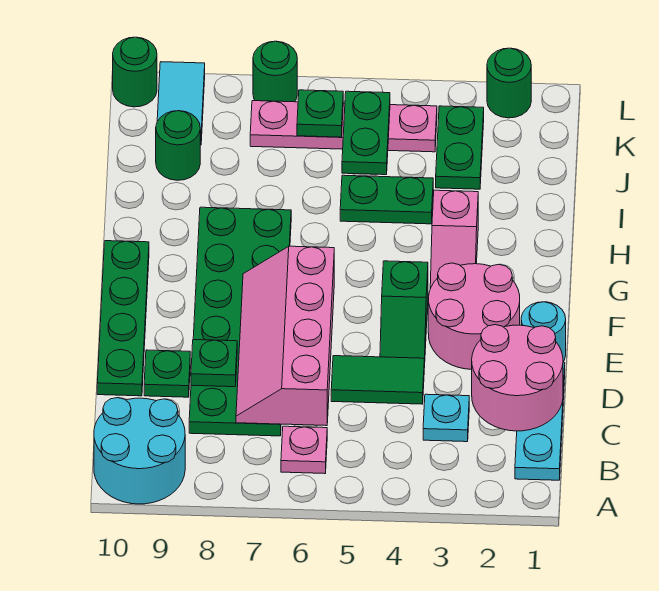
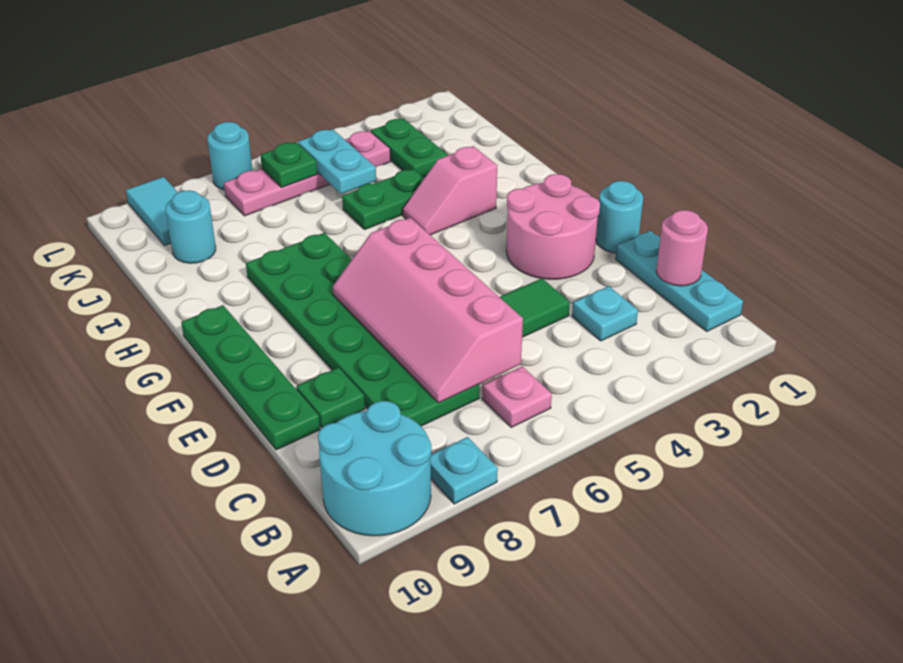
none -> cyan plate A8 level 1
pink round brick C1:D2 level 2 -> pink round brick C1 level 2
green plate D8 level 2 -> none
green slope E4:F4 level 1 top F -> none
pink slope G3:H3 level 1 top H -> pink slope H3:H4 level 1 top 3
green plate J5:K5 level 2 -> cyan plate J5:K5 level 2
green round brick J9 level 1 -> cyan round brick J9 level 1
green round brick L2 level 1 -> none
green round brick L7 level 1 -> cyan round brick L7 level 1
green round brick L10 level 1 -> none

